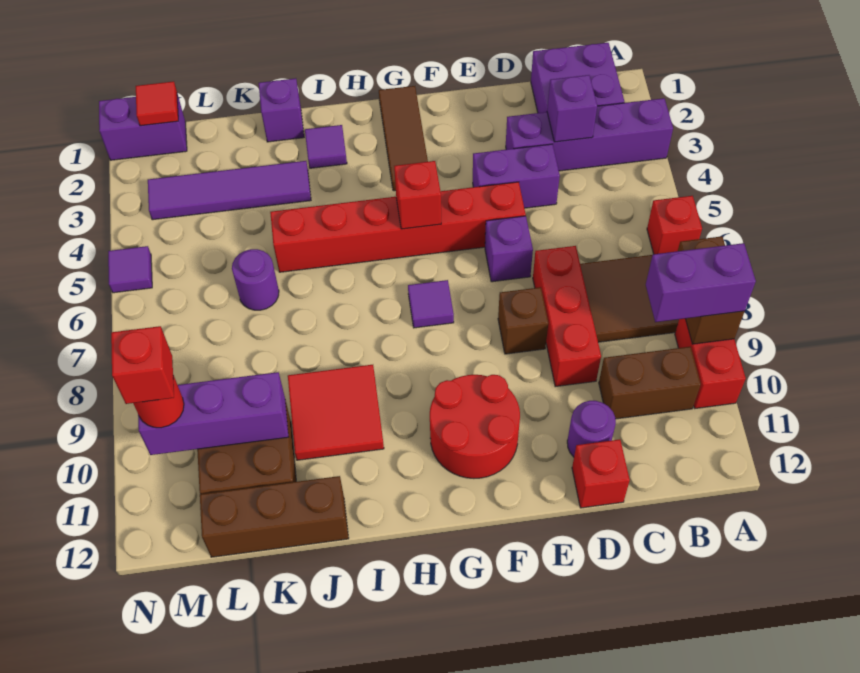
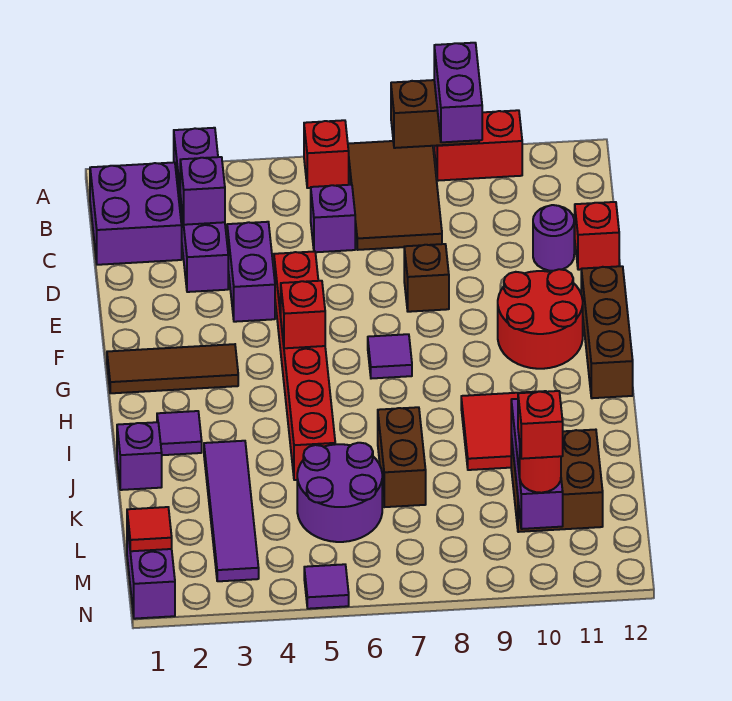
brown brick B10:C10 level 1 -> brown brick J7:K7 level 1
red brick D7:D9 level 1 -> none
purple brick E6 level 1 -> purple brick C6 level 1
brown brick J12:L12 level 1 -> brown brick F12:H12 level 1
purple round brick K6 level 1 -> purple round brick K5:L6 level 1

